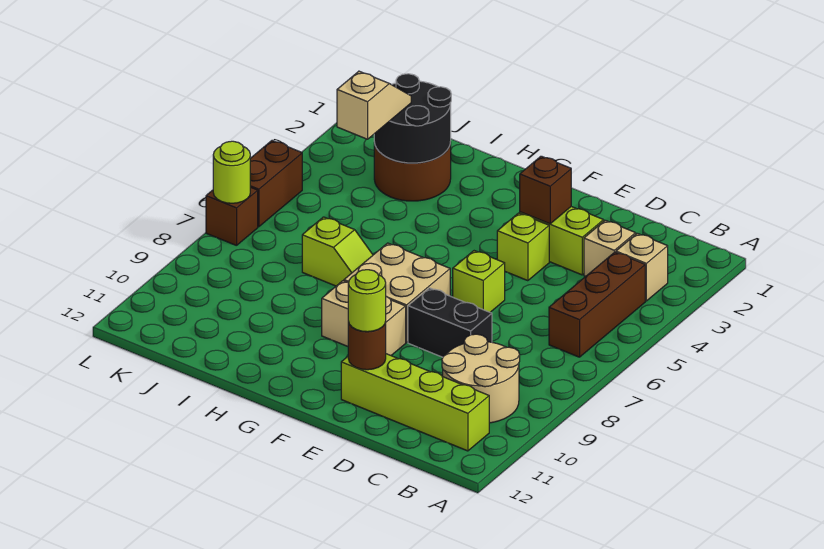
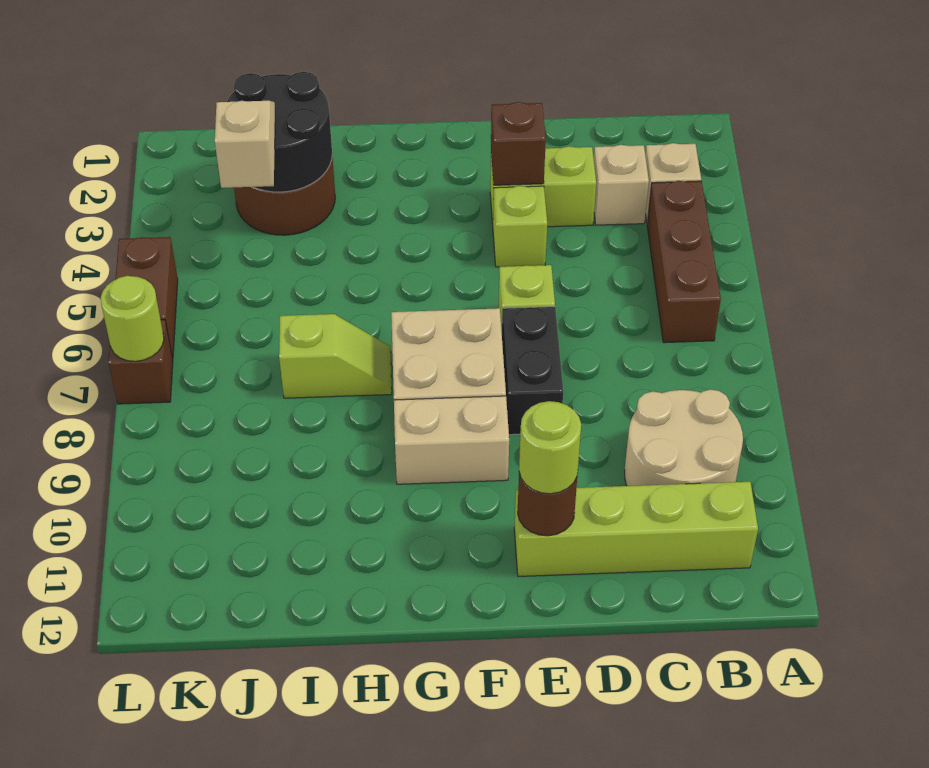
black brick D8:E8 level 1 -> black brick E7:E8 level 1

